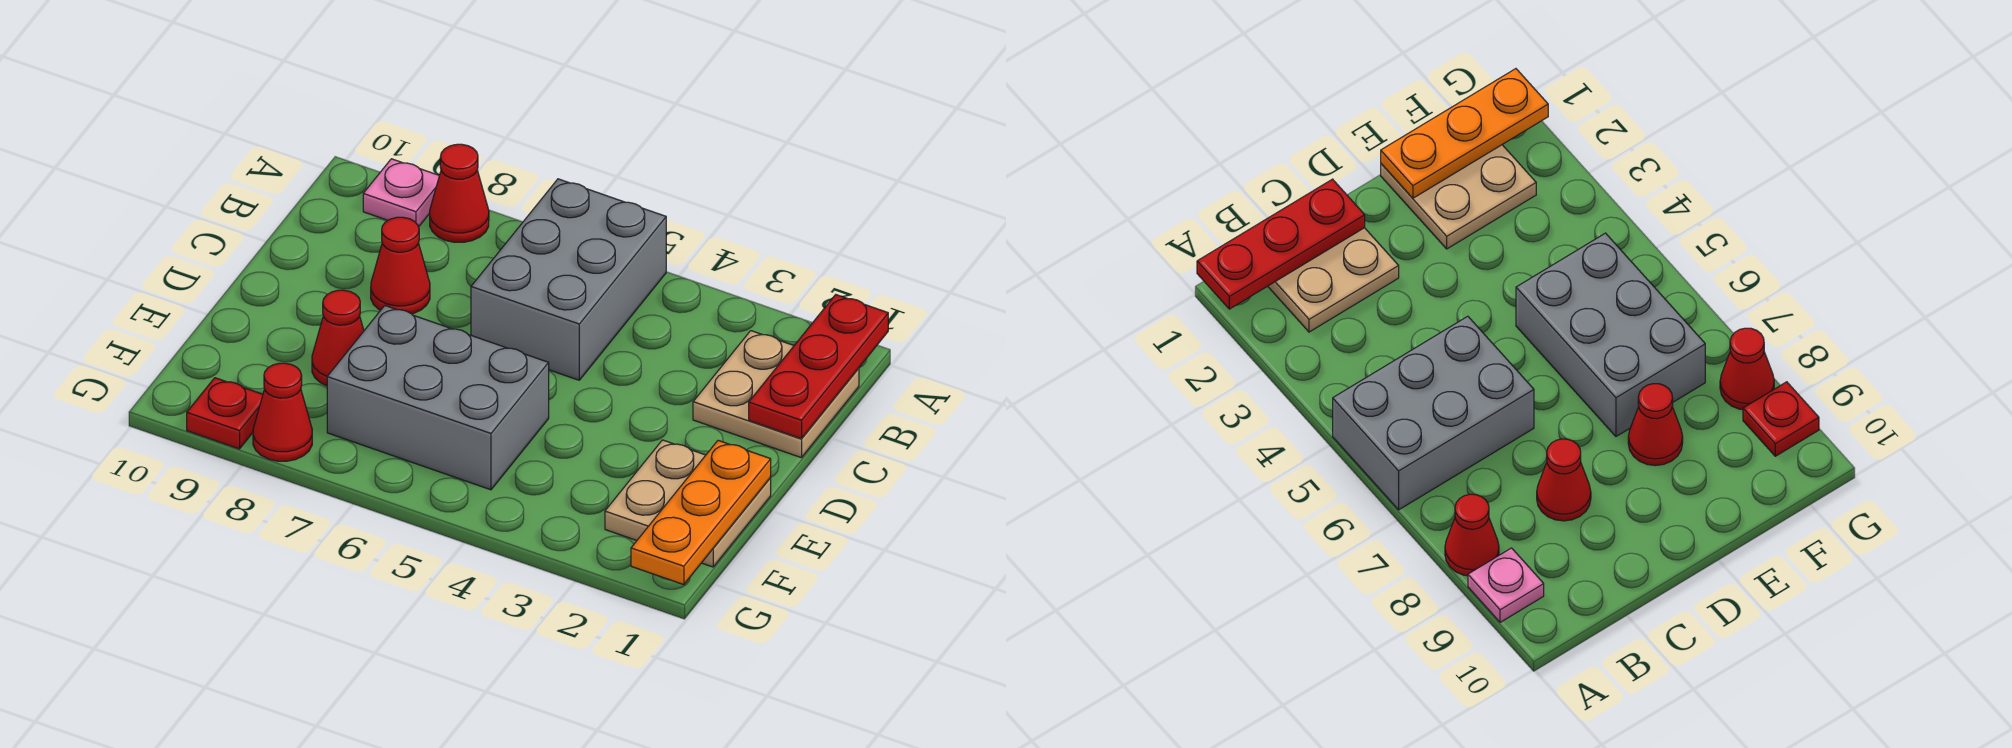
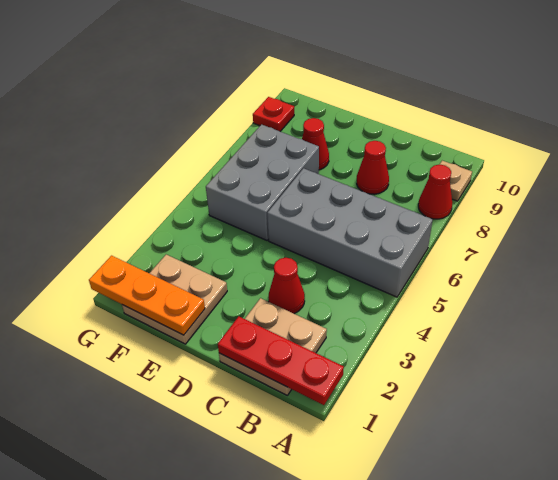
grey brick A5:C6 level 1 -> grey brick A5:D6 level 1
pink plate A9 level 1 -> tan plate A9 level 1
red cone G8 level 1 -> red cone C3 level 1

